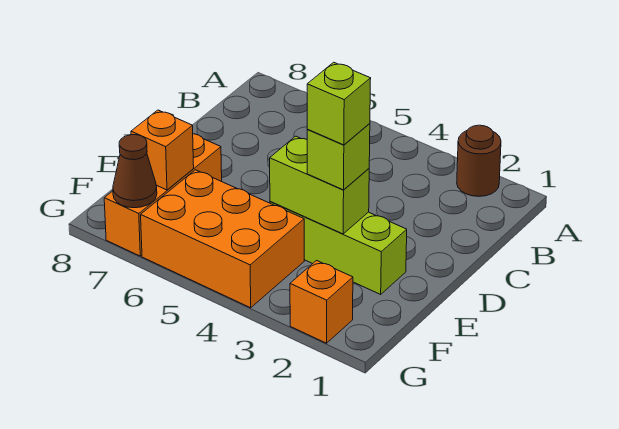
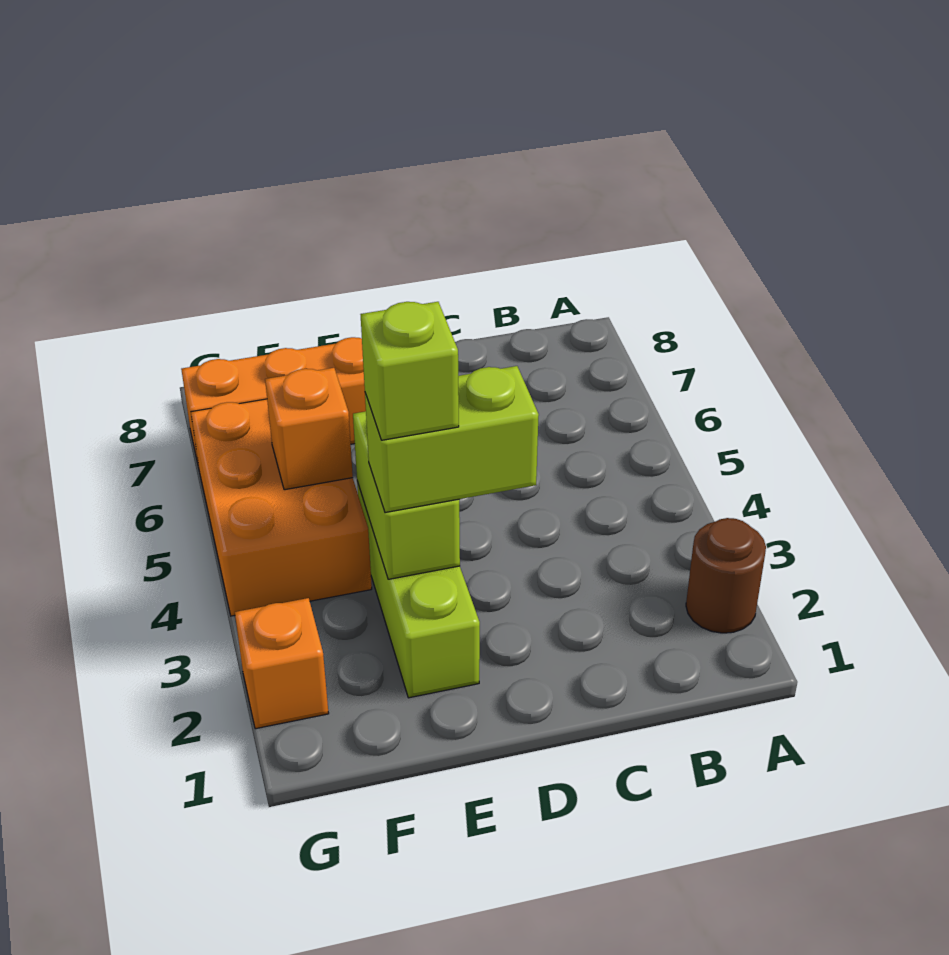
lime brick E3 level 3 -> lime brick D3:E3 level 3
orange brick F7 level 2 -> orange brick F5 level 2
brown cone G7 level 2 -> none

